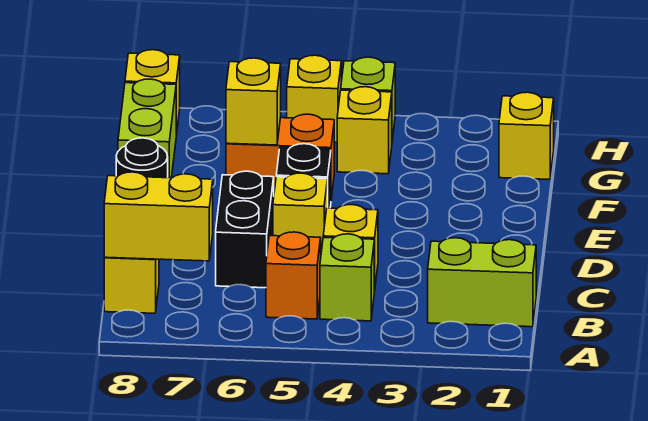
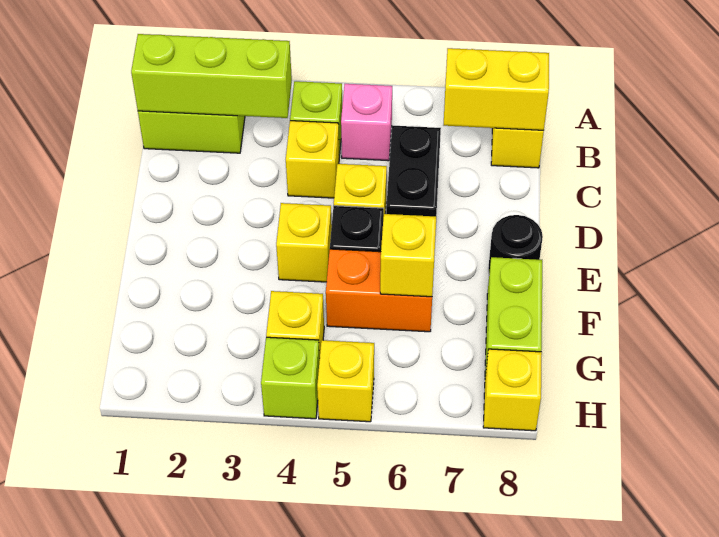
none -> lime brick B1:B3 level 2
orange brick B5 level 1 -> pink brick B5 level 1
yellow brick G1 level 1 -> yellow brick E4 level 1

